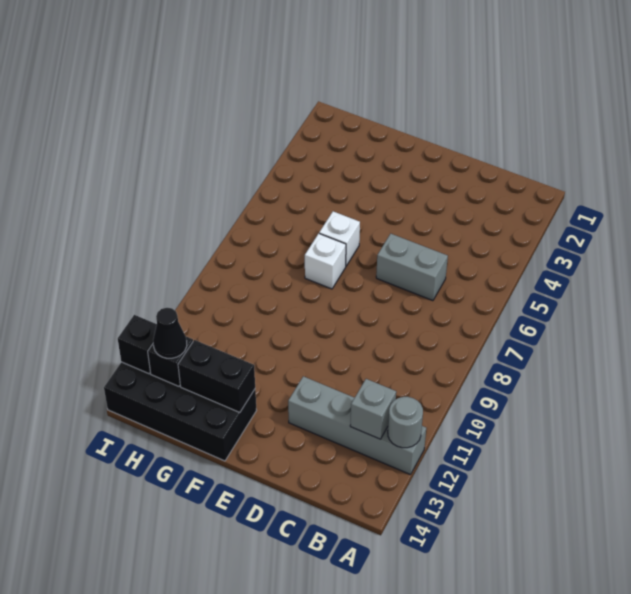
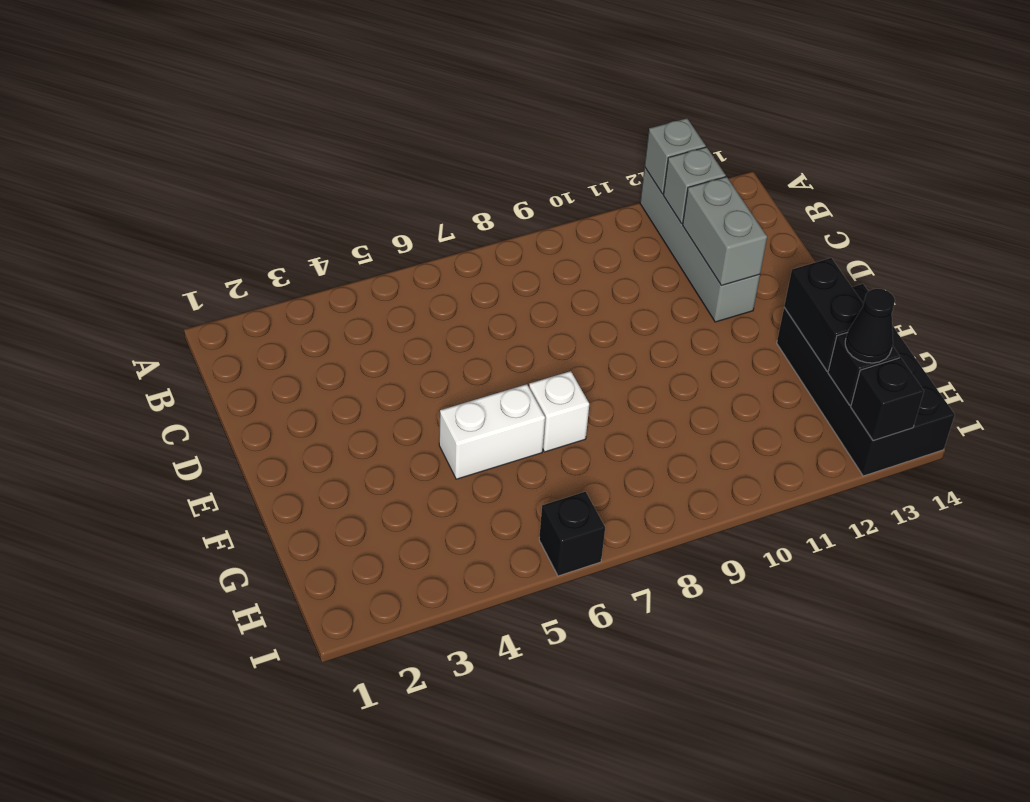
grey round brick A12 level 2 -> grey brick A12 level 2
grey brick C6:D6 level 1 -> grey brick C12:D12 level 2
white brick F6 level 1 -> white brick F5:F6 level 1
none -> black brick I6 level 1

